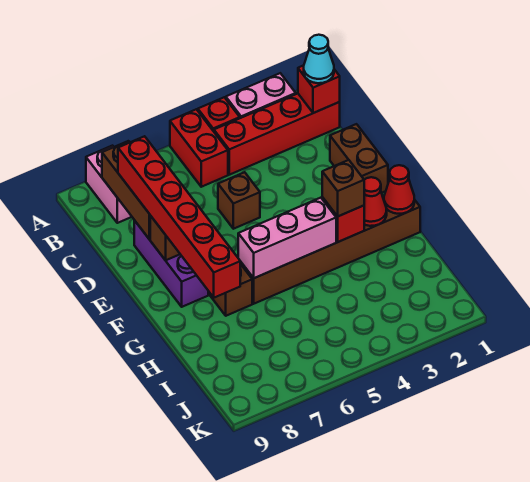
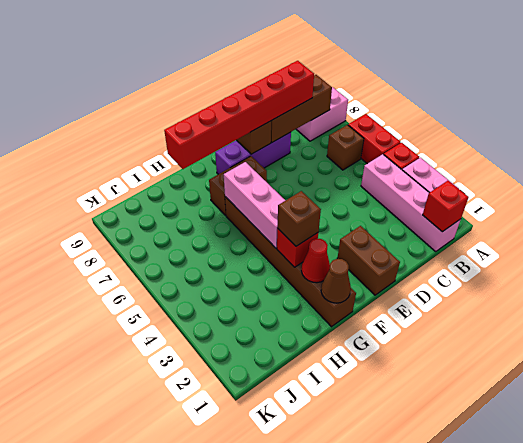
red brick A5:B5 level 1 -> red brick A5:A6 level 1
red brick B1:B4 level 1 -> pink brick B1:B4 level 1
cyan cone B1 level 3 -> none
brown brick D1:E1 level 1 -> brown brick E1:E2 level 1
brown brick D5 level 1 -> brown brick B6 level 1
red cone G1 level 2 -> brown cone G1 level 2

